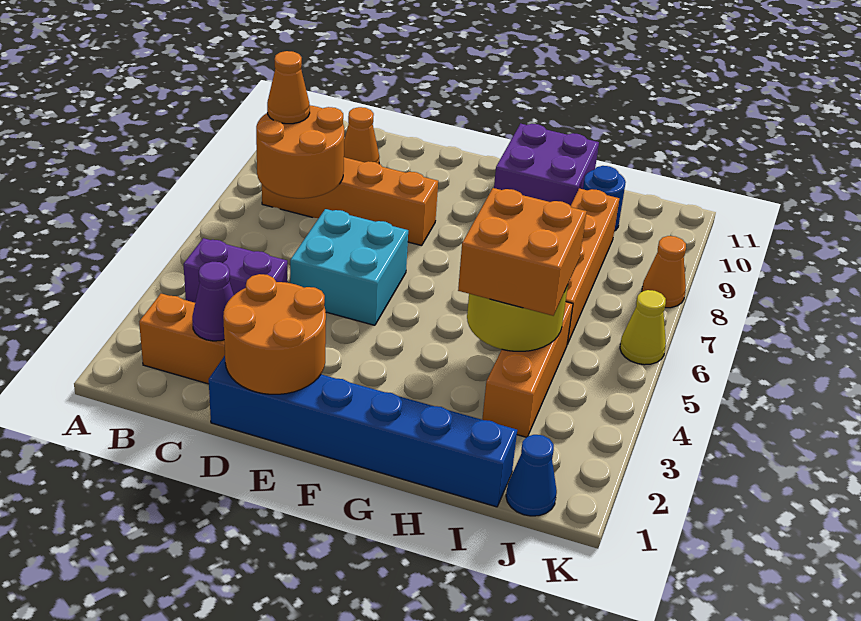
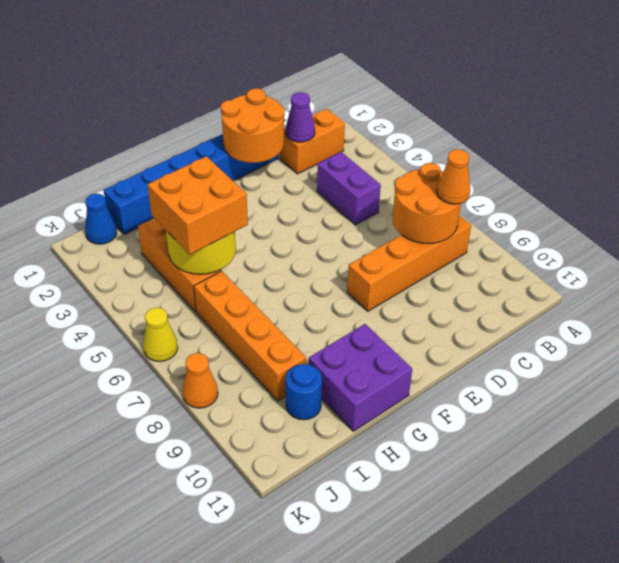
purple brick B4:C4 level 1 -> purple brick C4:C5 level 1
orange cone C10 level 1 -> none
cyan brick D5:E6 level 1 -> none

